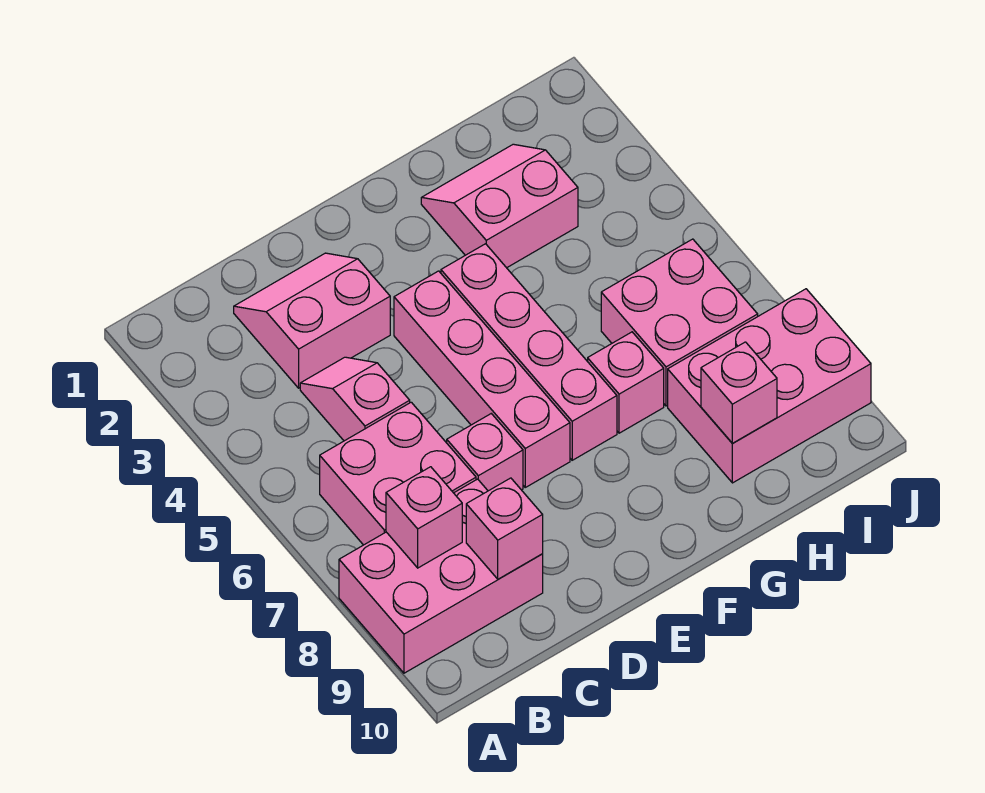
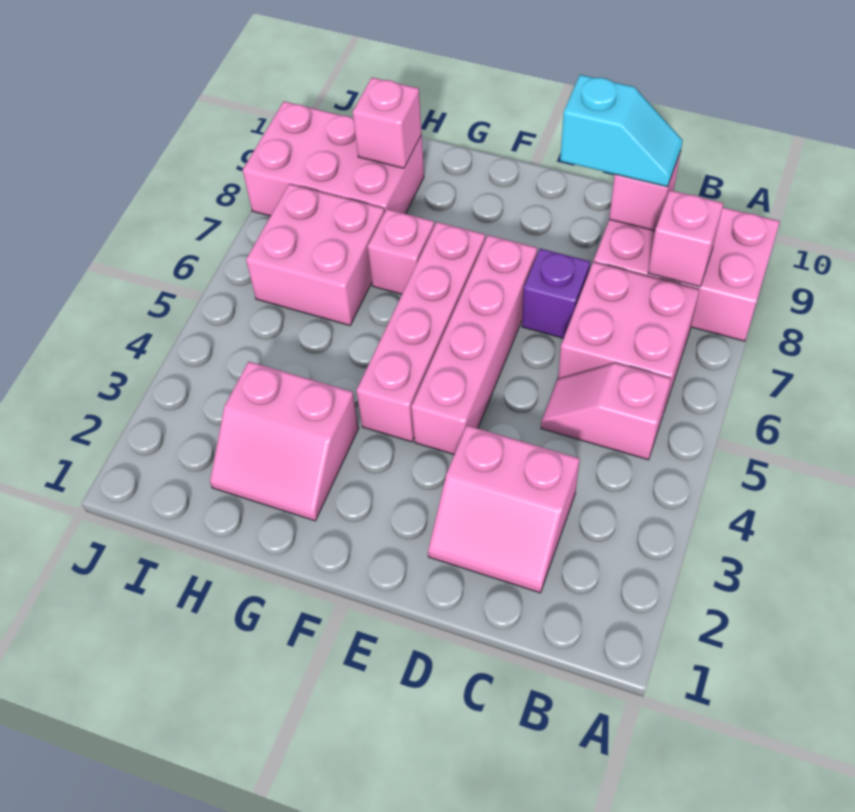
pink slope C4:C5 level 1 top 5 -> pink slope B5:C5 level 1 top B
none -> cyan slope C9:D9 level 3 top D
pink brick D7 level 1 -> purple brick D7 level 1

